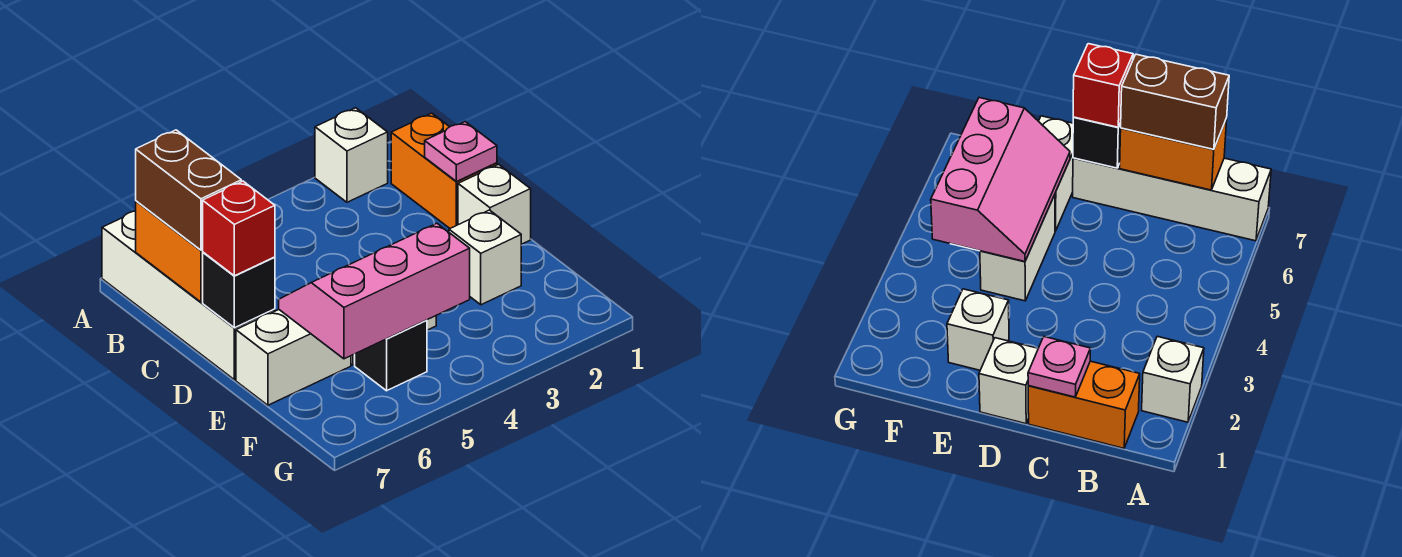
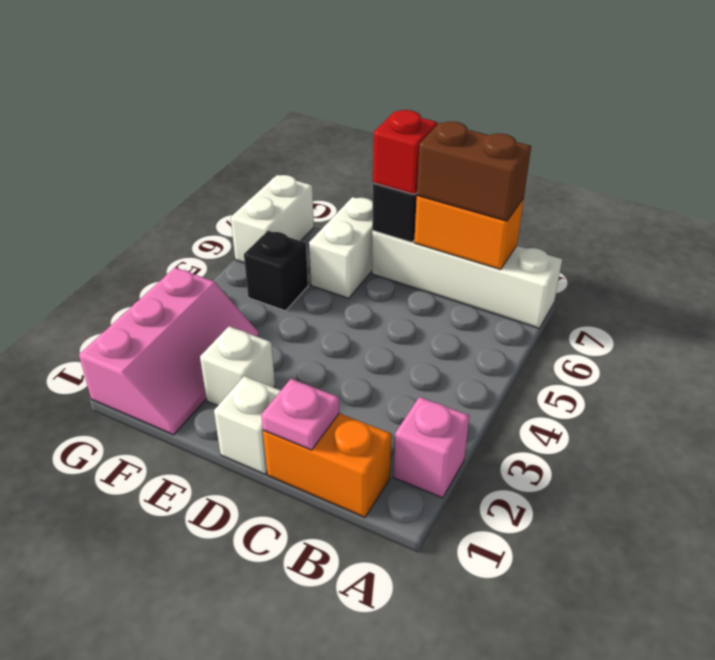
white brick A2 level 1 -> pink brick A2 level 1
white brick E4:E5 level 1 -> white brick G6:G7 level 1
pink slope E4:F6 level 2 top F -> pink slope F1:G3 level 1 top G

